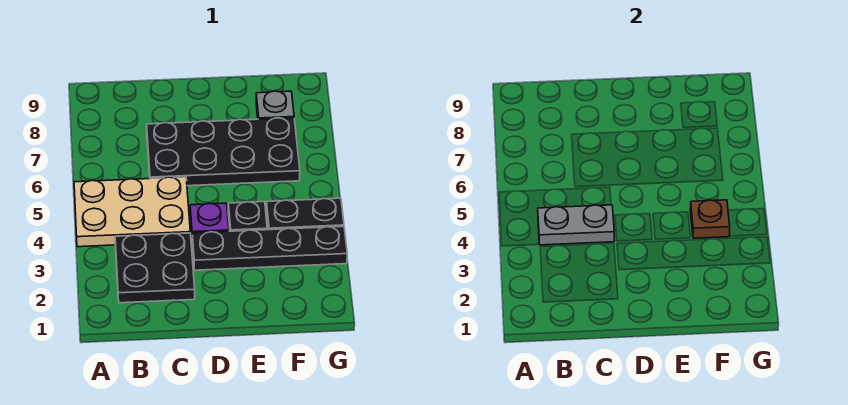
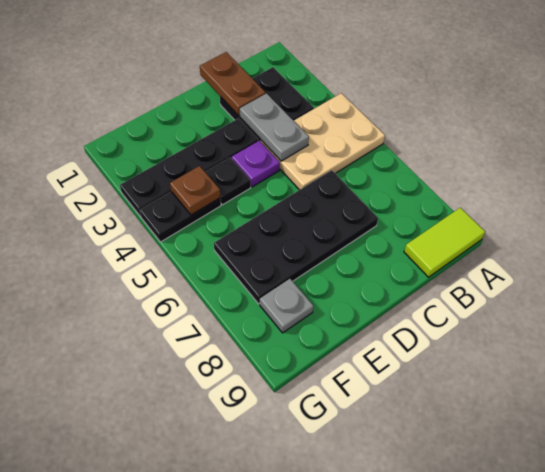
none -> lime tile A9:B9 level 1
grey plate B4:C4 level 2 -> grey plate C3:C4 level 2
none -> brown plate C1:C2 level 2

